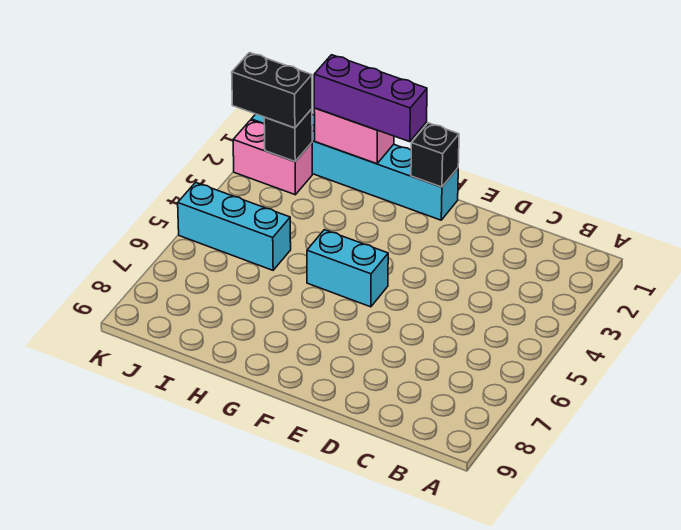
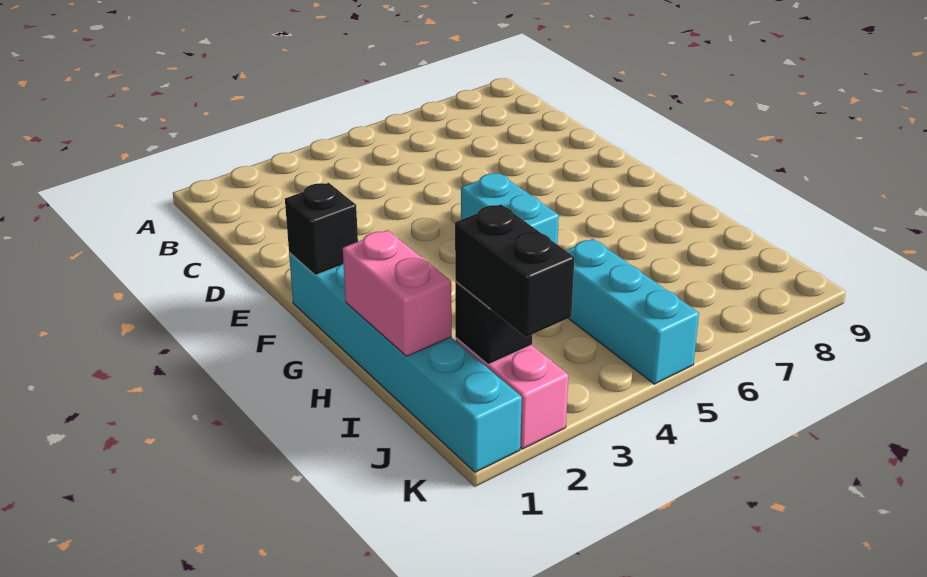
purple brick G1:I1 level 3 -> none

